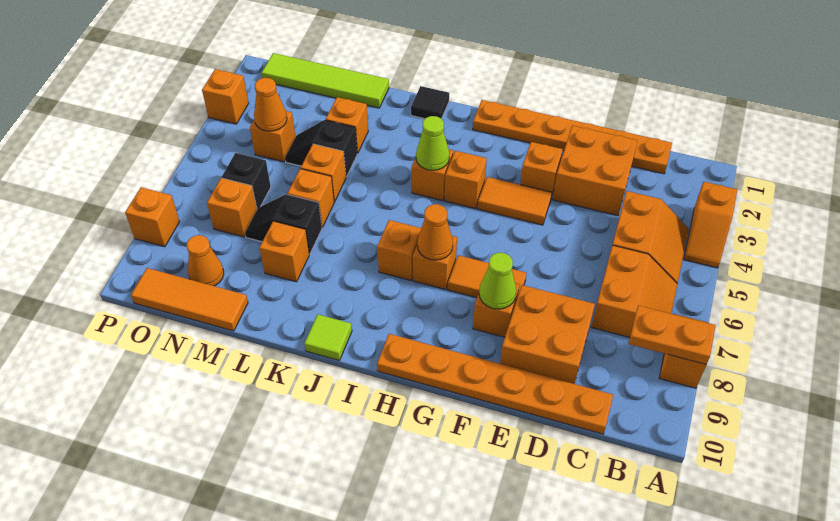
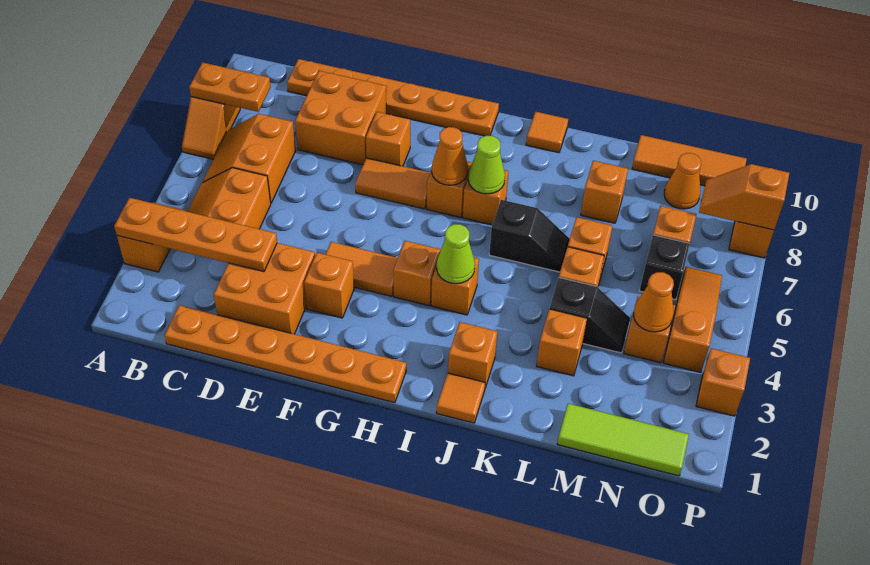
none -> orange plate A3:D3 level 2
lime cone F8 level 2 -> lime cone I7 level 2
black tile J1 level 1 -> orange tile J1 level 1
none -> orange brick J2 level 1
lime tile J10 level 1 -> orange tile J10 level 1
lime tile L1:O1 level 1 -> lime tile M1:O1 level 1
black slope L7:M7 level 1 top L -> black slope J6:K6 level 1 top J
none -> orange slope O4:O6 level 1 top 4
none -> orange slope O8:P8 level 2 top P

